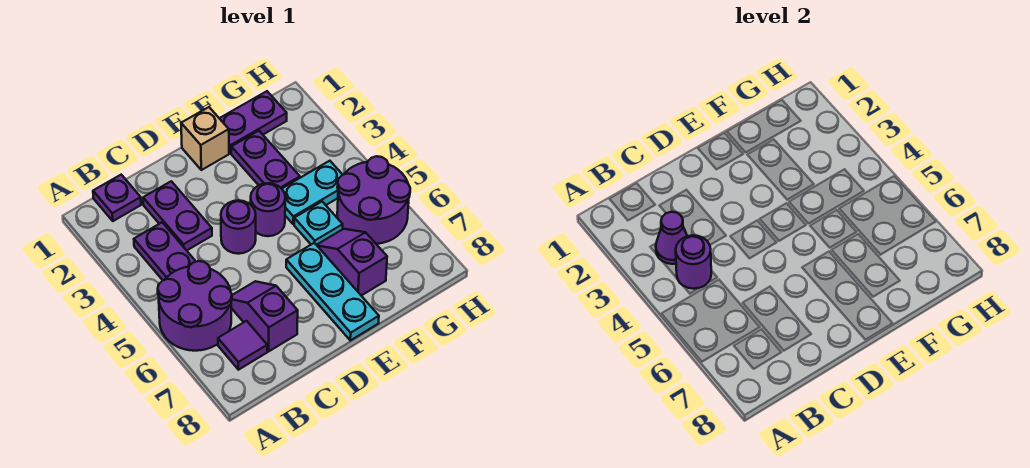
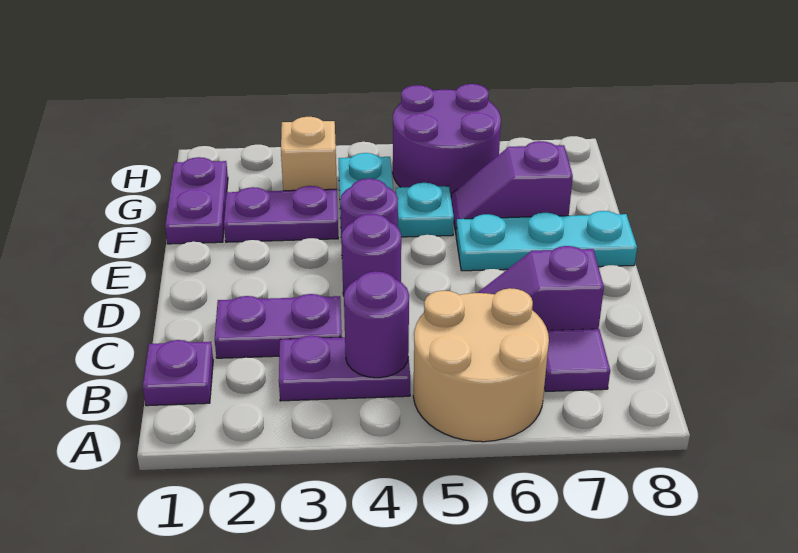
purple round brick A5:B6 level 1 -> tan round brick A5:B6 level 1
purple cone B3 level 2 -> none
tan brick E1 level 1 -> tan brick G3 level 1

